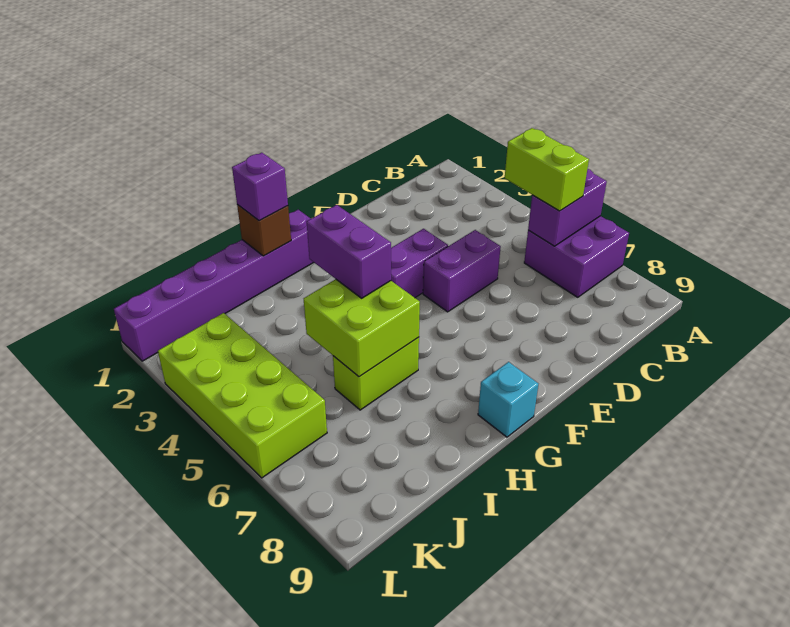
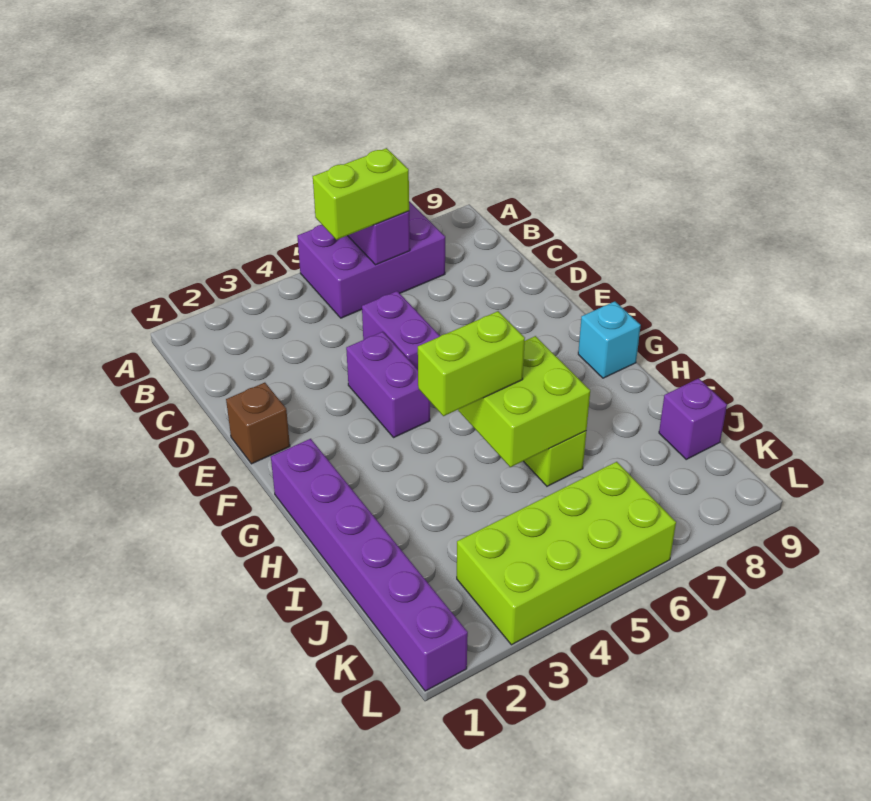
purple brick A6:B7 level 1 -> purple brick A5:B7 level 1
brown brick H1 level 2 -> brown brick E1 level 1
purple brick H1 level 3 -> purple brick J9 level 1
purple brick H4:H5 level 3 -> lime brick H4:H5 level 3

